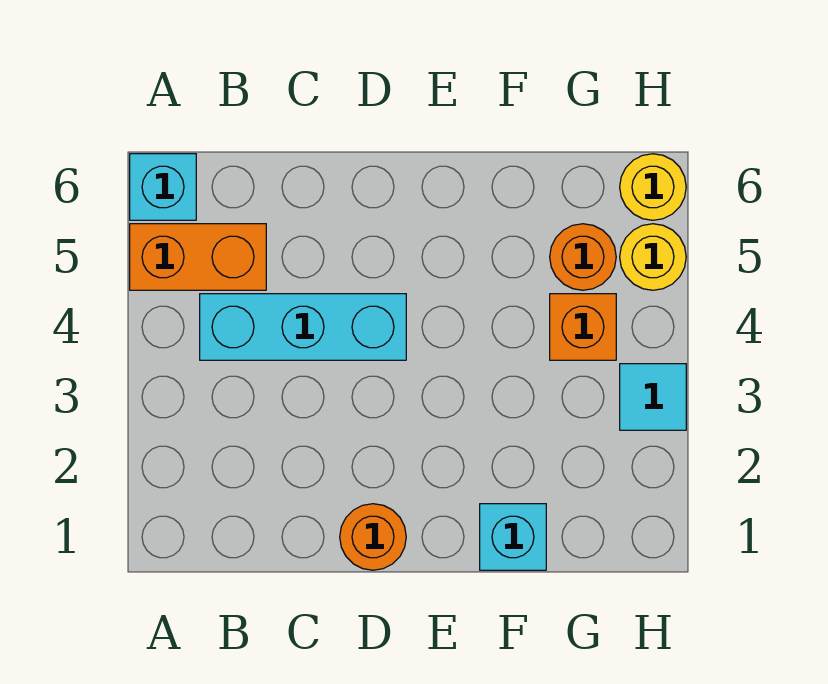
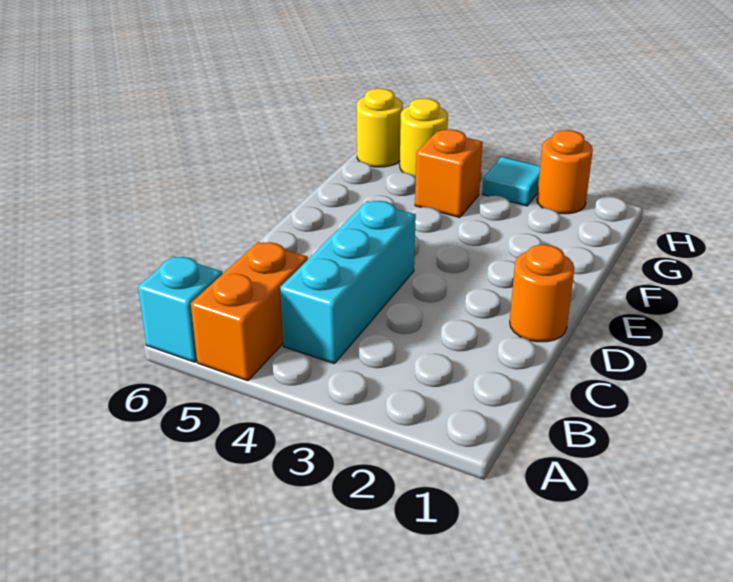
cyan brick F1 level 1 -> none
orange round brick G5 level 1 -> orange round brick H2 level 1

